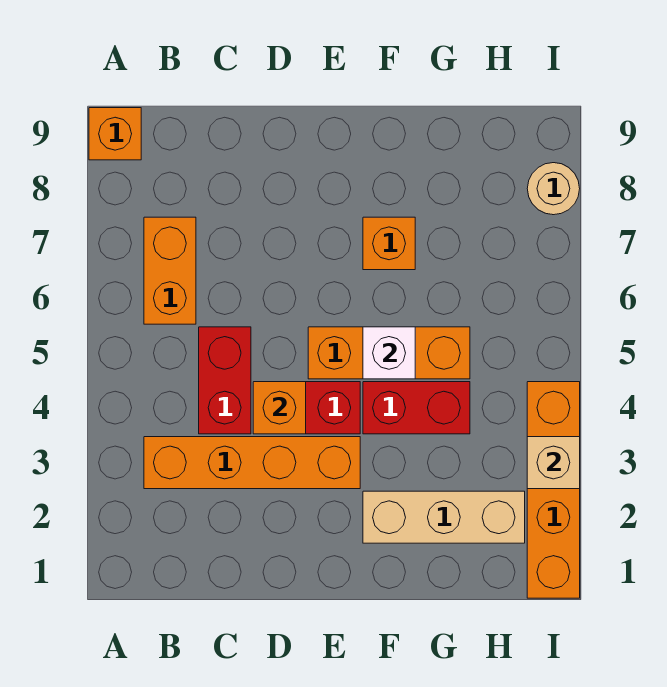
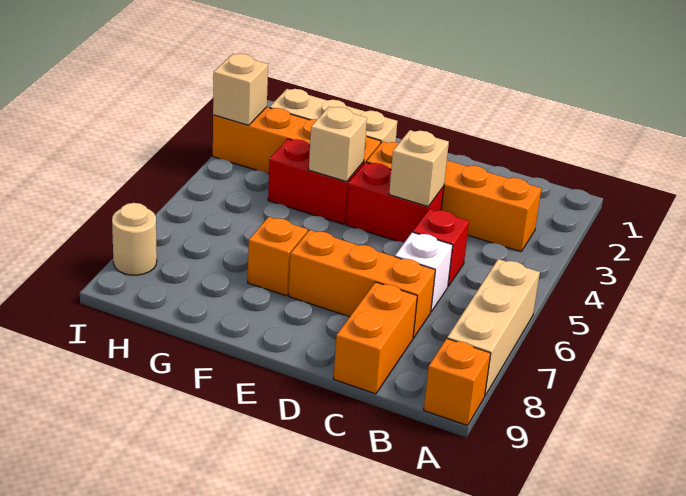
none -> tan brick A6:A8 level 1
orange brick B6:B7 level 1 -> orange brick C8:C9 level 1
red brick C4:C5 level 1 -> red brick C5 level 1
orange brick D4 level 2 -> tan brick D4 level 2
orange brick E5:G5 level 1 -> orange brick C7:E7 level 1
none -> tan brick F4 level 2
white brick F5 level 2 -> white brick C6 level 1
orange brick I1:I4 level 1 -> orange brick F3:I3 level 1

